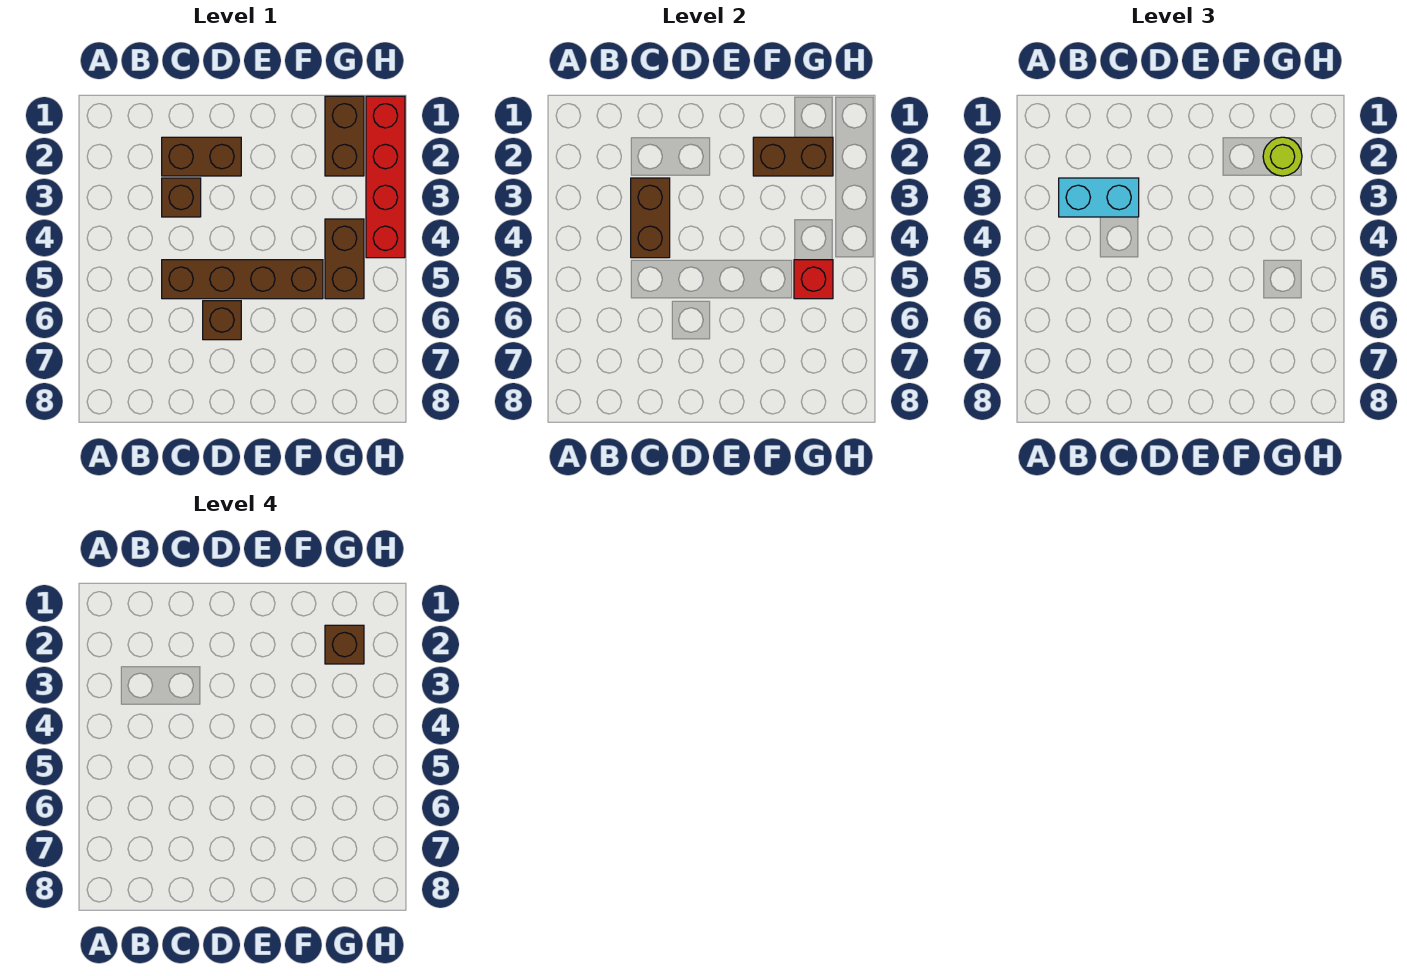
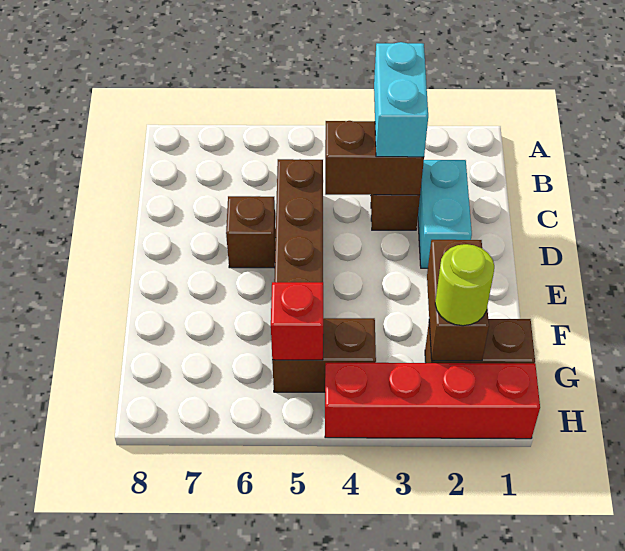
brown brick C2:D2 level 1 -> cyan brick C2:D2 level 1
brown brick G2 level 4 -> none

